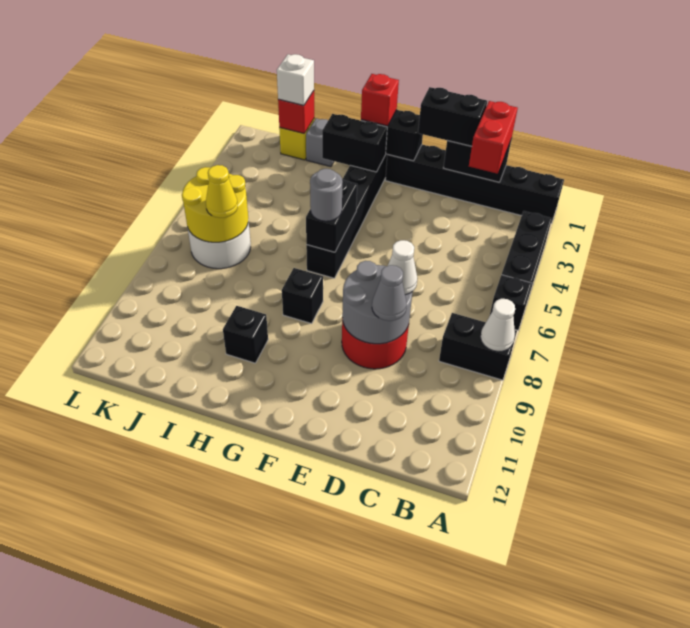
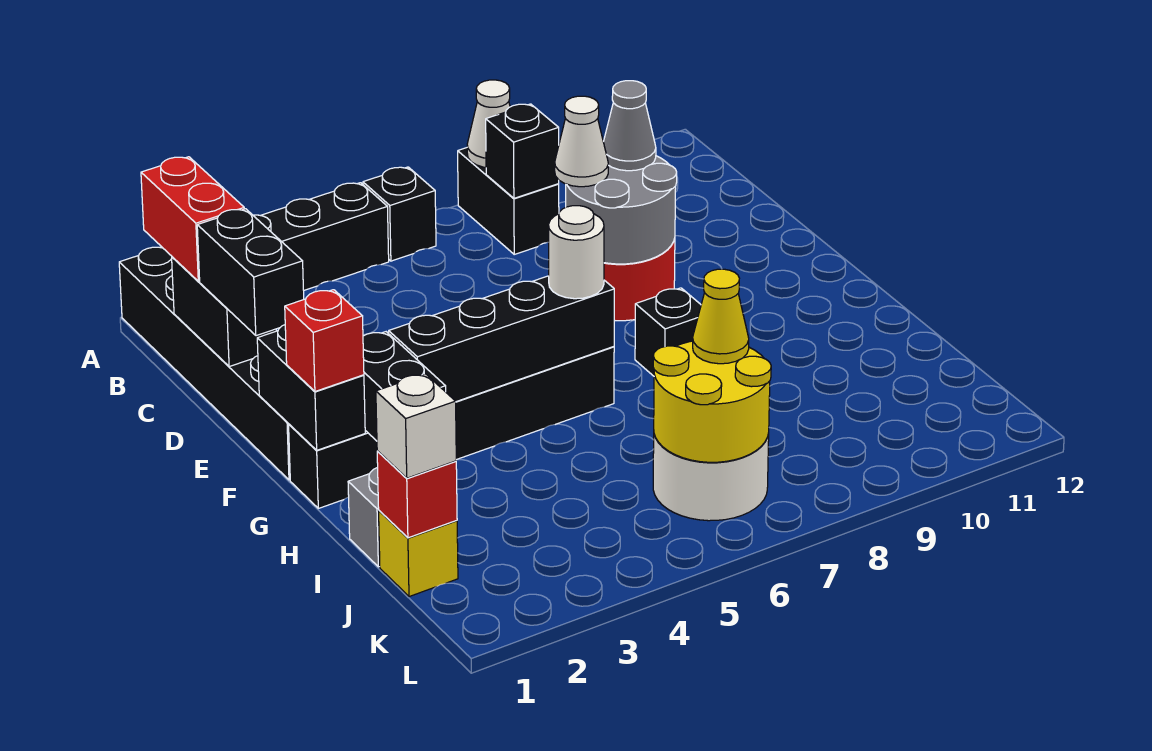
red brick C1:C2 level 3 -> red brick B1:C1 level 3
black brick G5:G6 level 2 -> black brick G3:G6 level 2
grey round brick G6 level 3 -> white round brick G6 level 3
black brick H10 level 1 -> black brick B8 level 2

